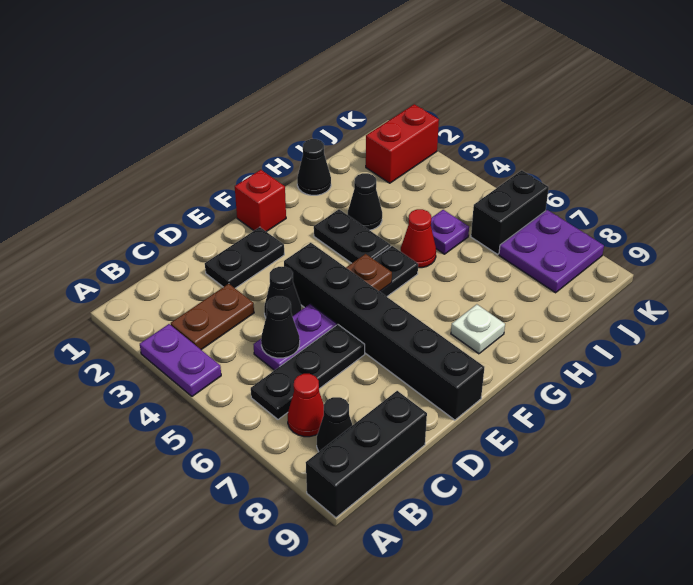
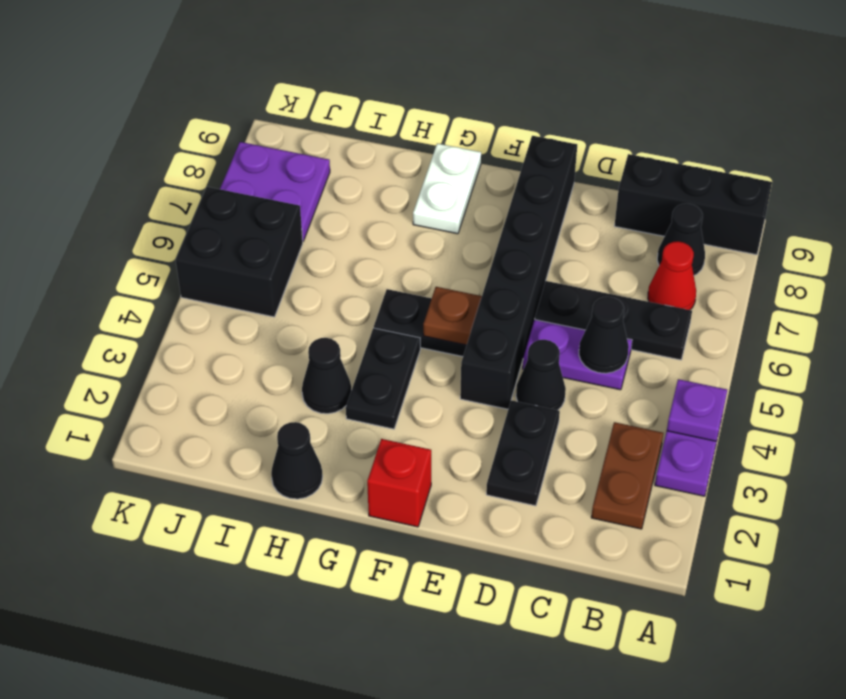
brown plate B3:C3 level 1 -> brown plate B2:B3 level 1
black plate D2:E2 level 1 -> black plate D2:D3 level 1
white plate G8 level 1 -> white plate G8:G9 level 1
red cone H5 level 1 -> none
purple plate I5 level 1 -> purple plate A4 level 2
red brick J2:K2 level 1 -> none
black brick J6:K6 level 1 -> black brick J5:K6 level 1

